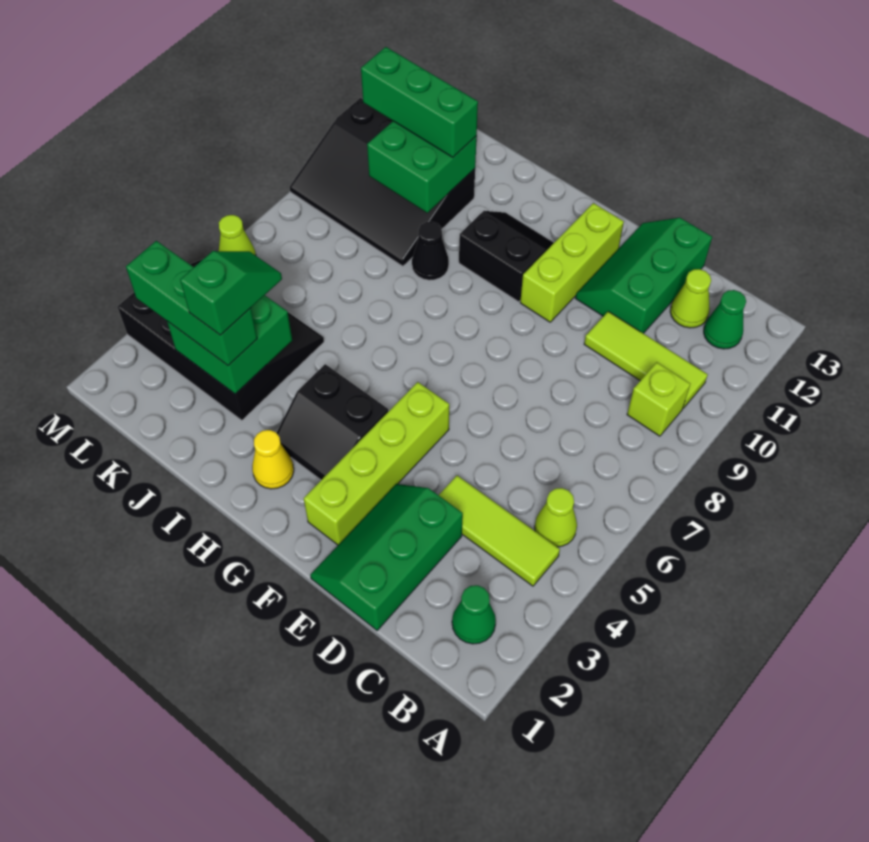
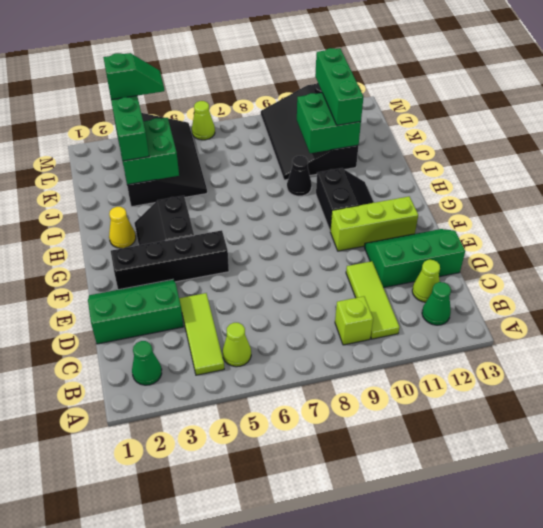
lime brick F2:F5 level 1 -> black brick F2:F5 level 1
green slope J3:J4 level 4 top 3 -> green slope L3:L4 level 4 top 3

